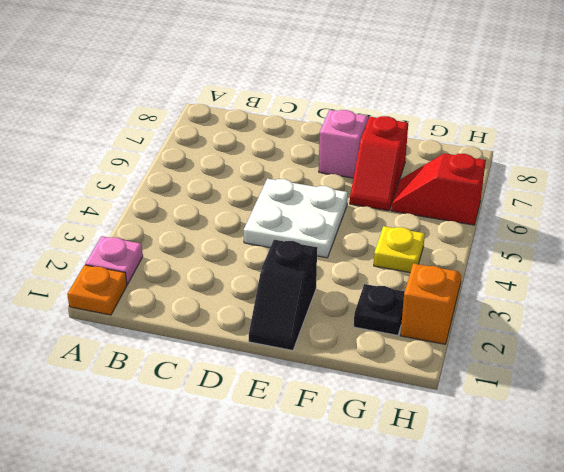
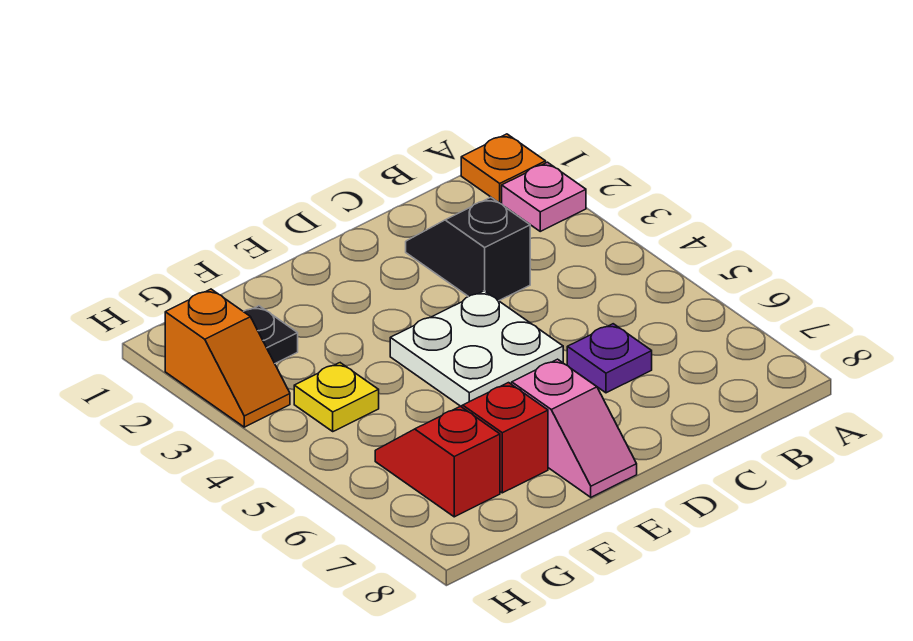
none -> purple plate C6 level 1
black slope E1:E2 level 1 top 2 -> black slope C2:C3 level 1 top 3
red slope G6:H6 level 1 top H -> red slope G6:G7 level 1 top 7

